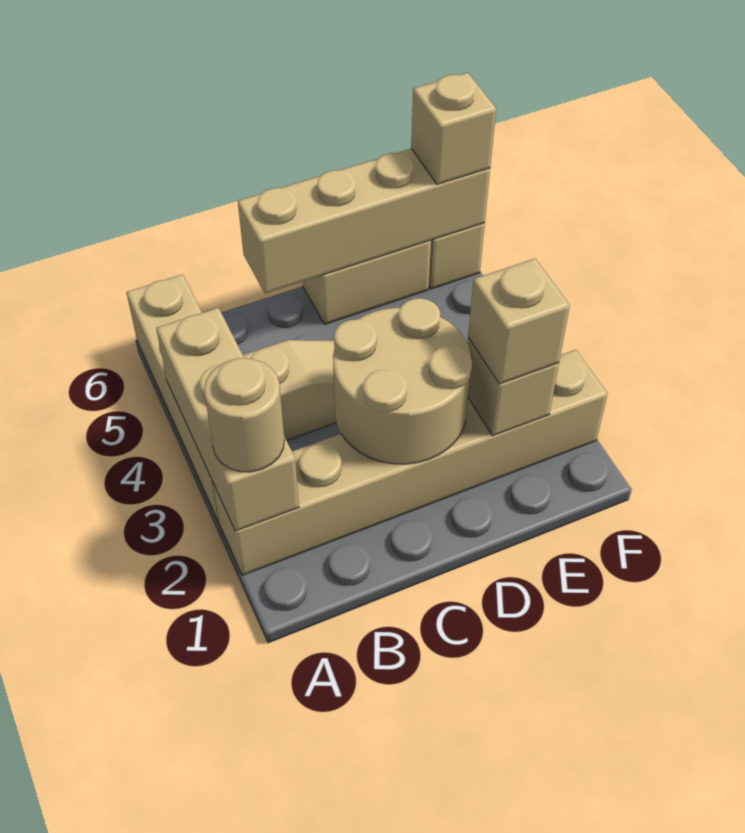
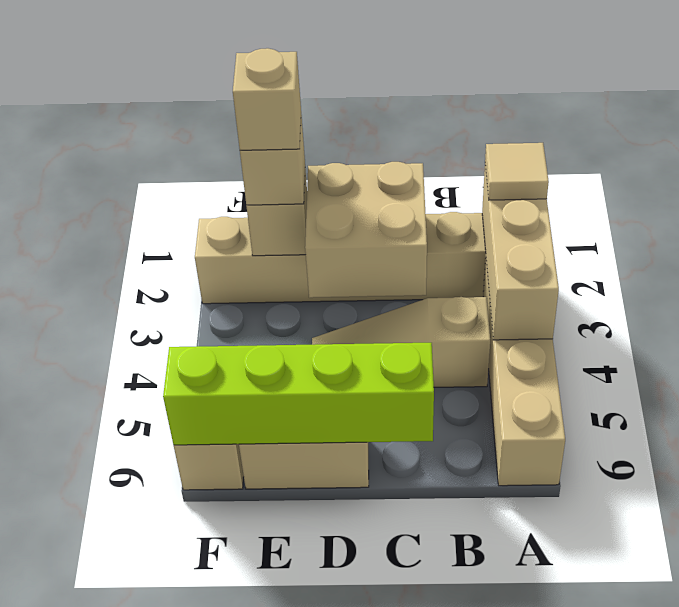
tan round brick A2 level 3 -> tan tile A2 level 3
tan round brick C2:D3 level 2 -> tan brick C2:D3 level 2
tan brick C6:F6 level 2 -> lime brick C6:F6 level 2
tan brick F6 level 3 -> tan brick E2 level 4

